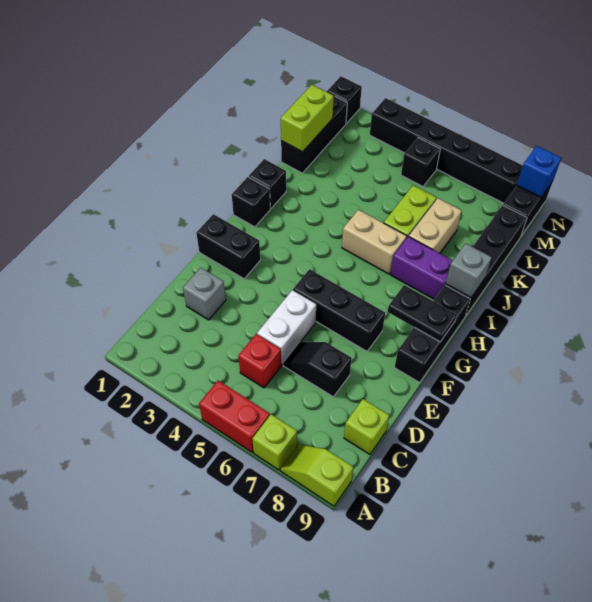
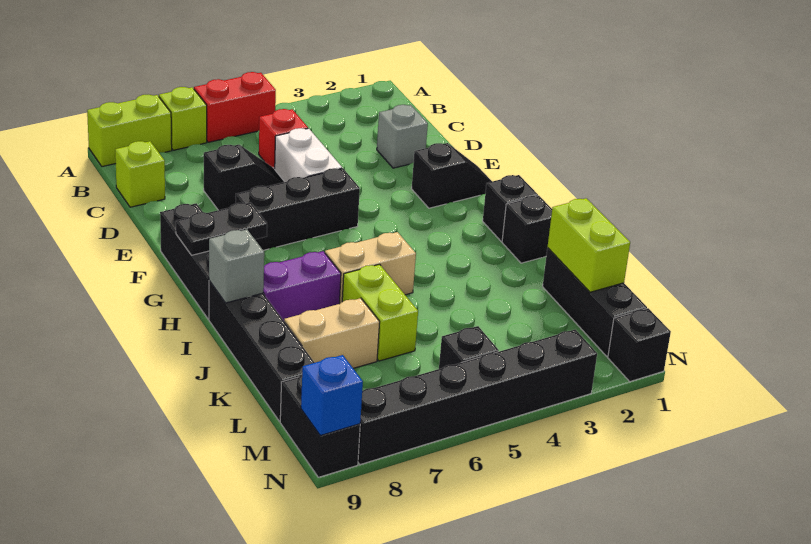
lime slope A8:A9 level 1 top 9 -> lime brick A8:A9 level 1
black brick F1:F2 level 1 -> black slope F1:F2 level 1 top 2
tan brick J7:K7 level 1 -> tan brick K7:K8 level 1

